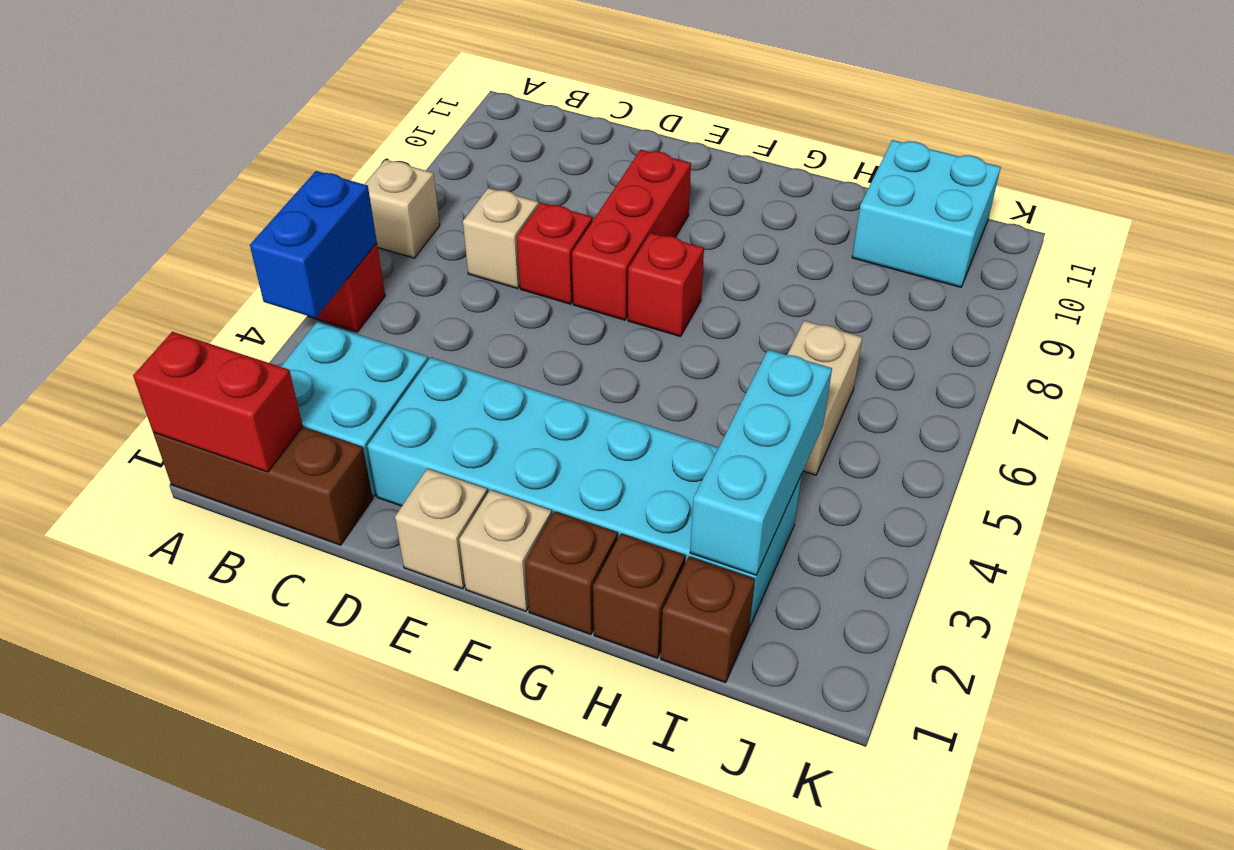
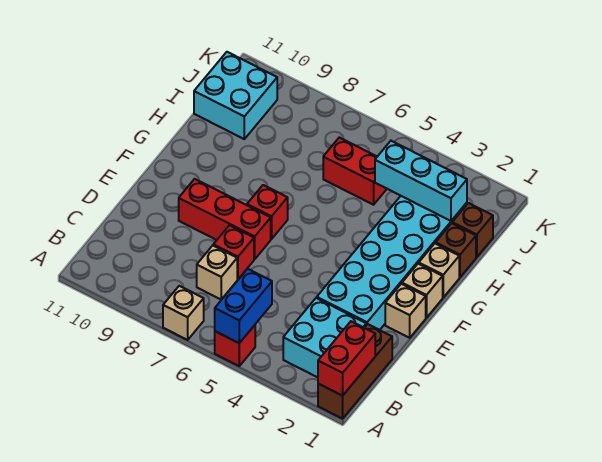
blue brick A4:A5 level 2 -> blue brick A5:B5 level 2
brown brick G1 level 1 -> tan brick G1 level 1
tan brick I5:I6 level 1 -> red brick I5:I6 level 1

